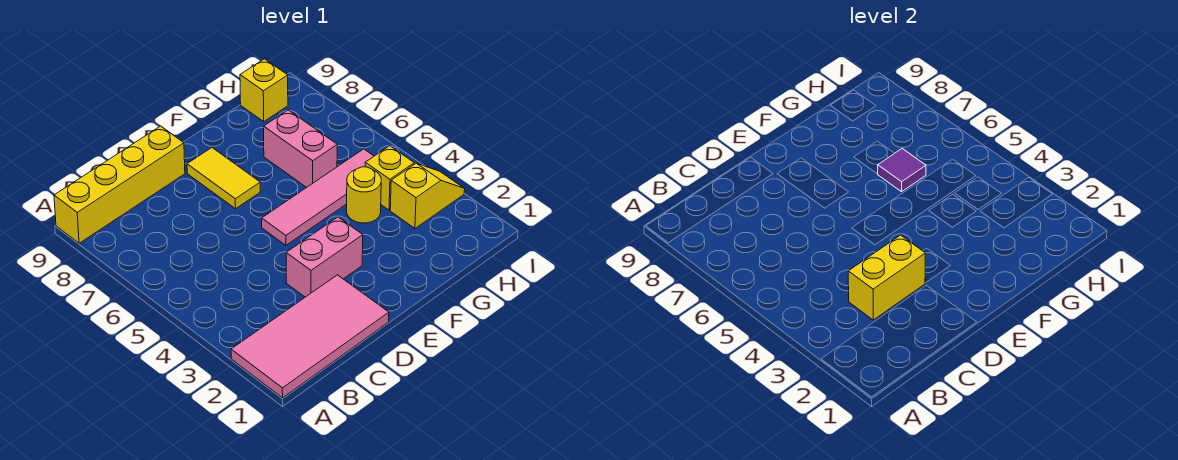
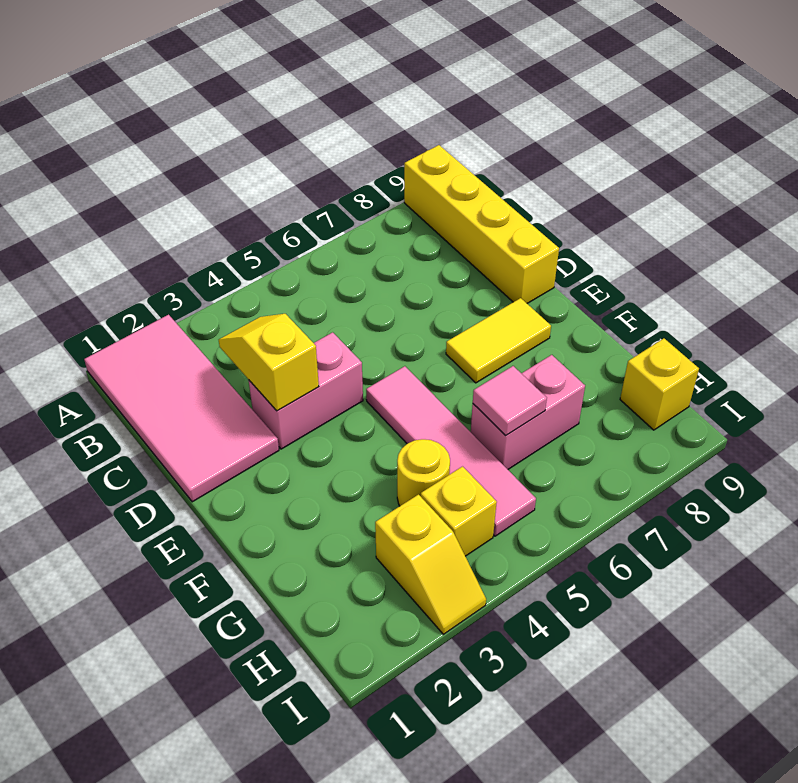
yellow brick C3:D3 level 2 -> yellow slope C3:D3 level 2 top D
pink brick D3:E3 level 1 -> pink brick D3:D4 level 1
purple tile G6 level 2 -> pink tile G6 level 2

